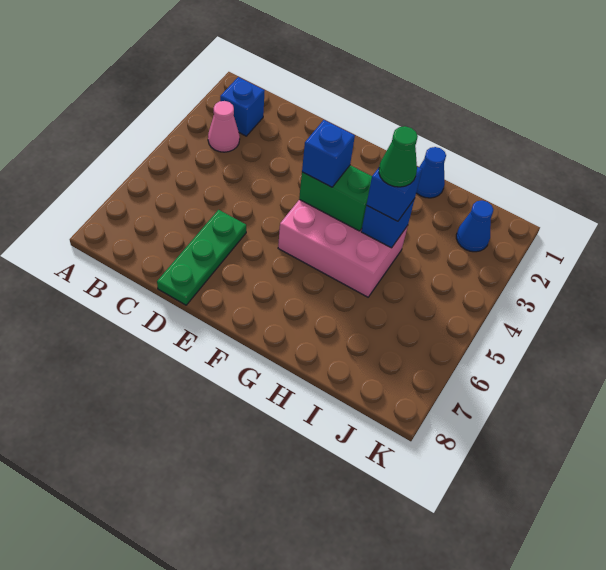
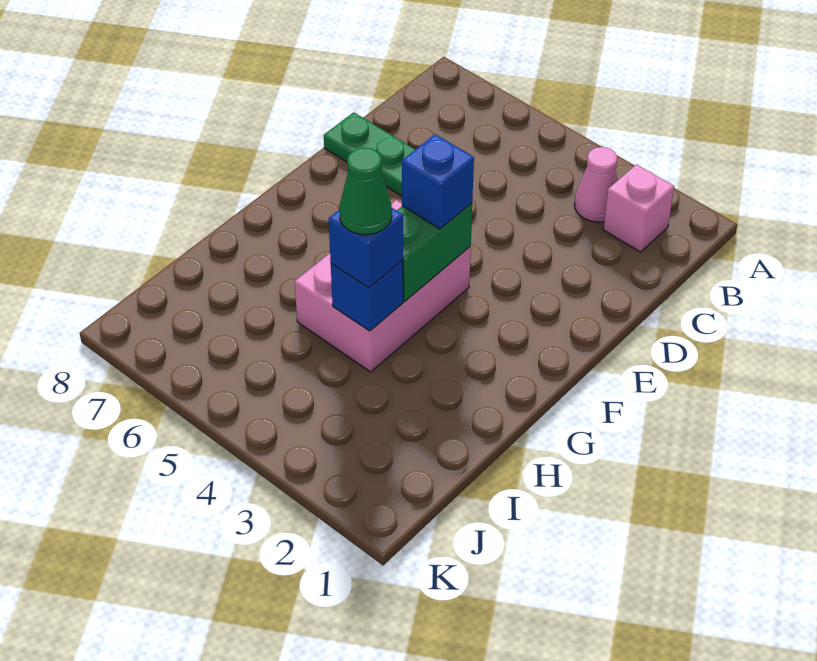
blue brick B2 level 1 -> pink brick B2 level 1
blue cone H1 level 1 -> none
blue cone J2 level 1 -> none

